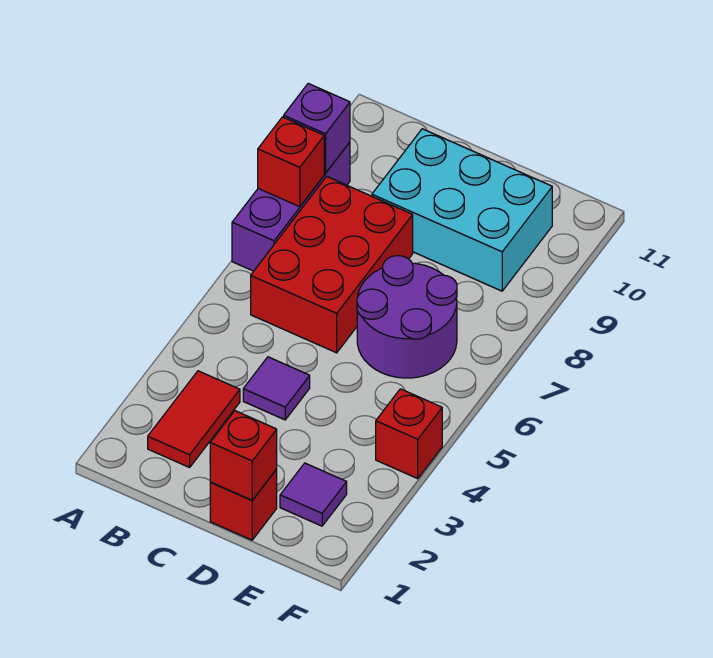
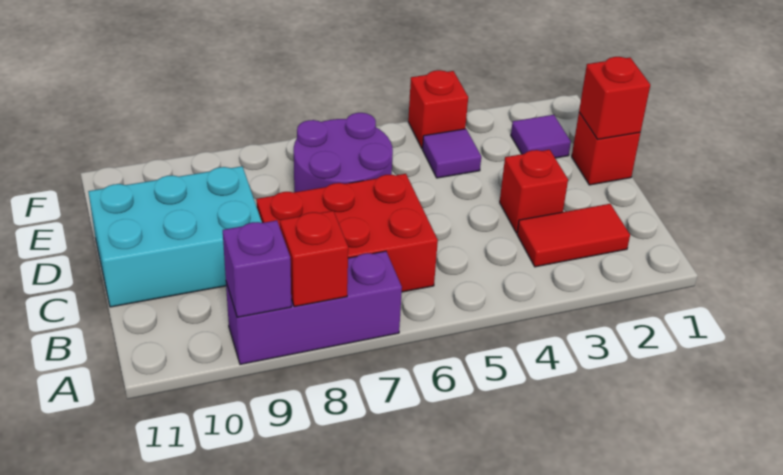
none -> red brick C3 level 1
purple tile C4 level 1 -> purple tile E4 level 1
cyan brick C9:E10 level 1 -> cyan brick C9:D11 level 1

